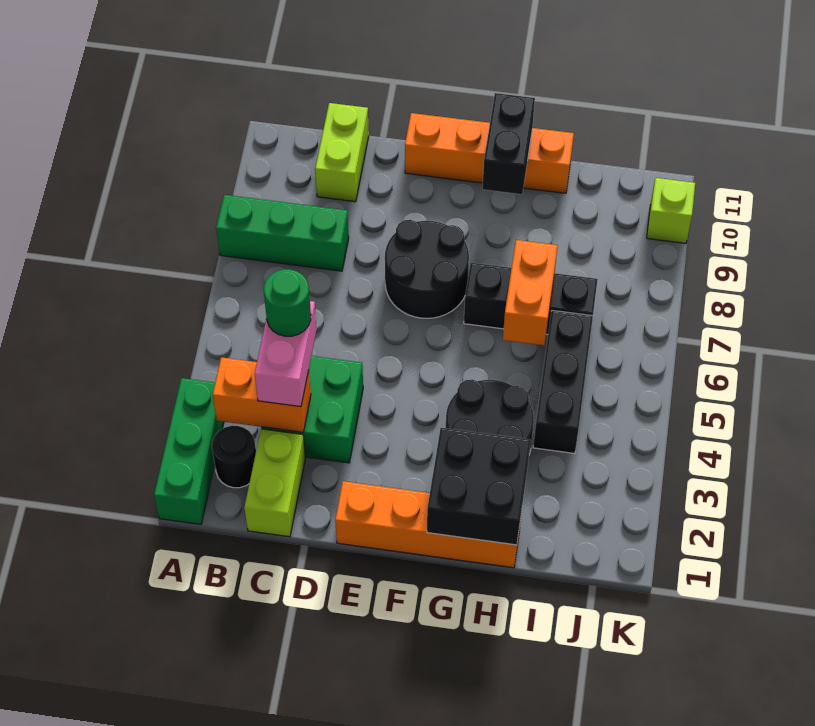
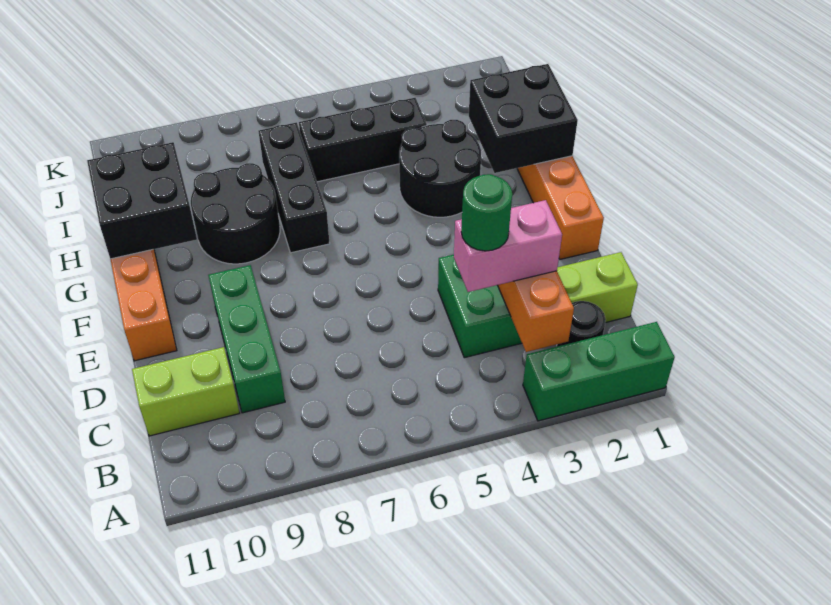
green brick A8:C8 level 1 -> green brick C9:E9 level 1
black round brick E7:F8 level 1 -> black round brick G8:H9 level 1
black brick G10:G11 level 2 -> black brick G10:H11 level 2
orange brick H6:H7 level 2 -> none
lime brick K10 level 1 -> none

